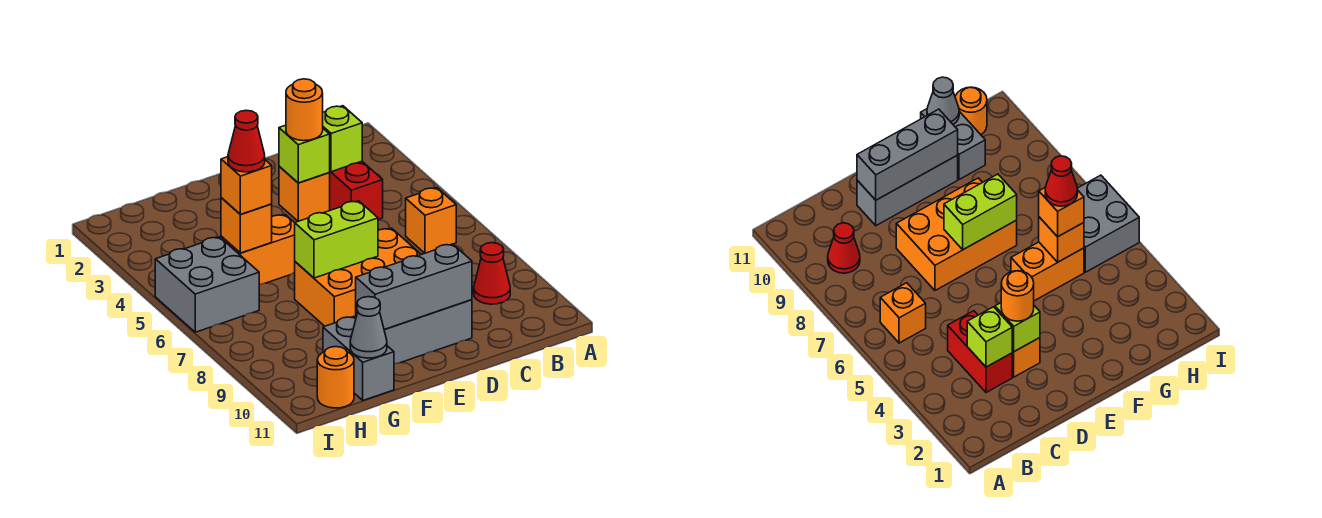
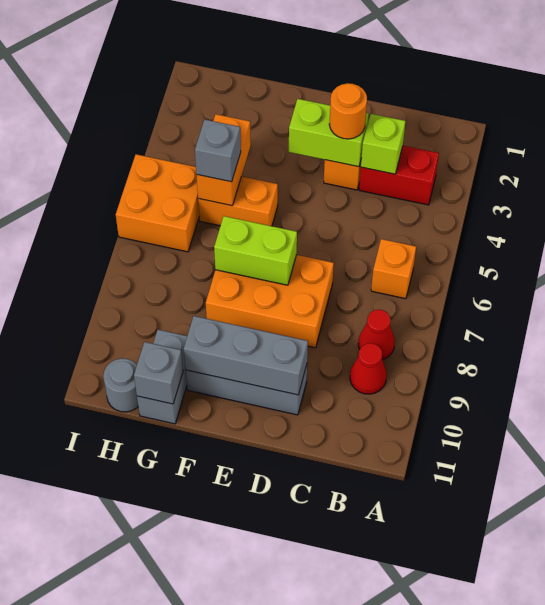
red brick C3:C4 level 1 -> red brick B3:C3 level 1
lime brick D3 level 2 -> lime brick D3:E3 level 2
orange brick G5 level 2 -> orange brick G4:G5 level 2
orange brick G5 level 3 -> grey brick G5 level 3
red cone G5 level 4 -> red cone B8 level 1
grey cone G11 level 2 -> grey brick G11 level 2
grey brick H5:I6 level 1 -> orange brick H5:I6 level 1
orange round brick H11 level 1 -> grey round brick H11 level 1

